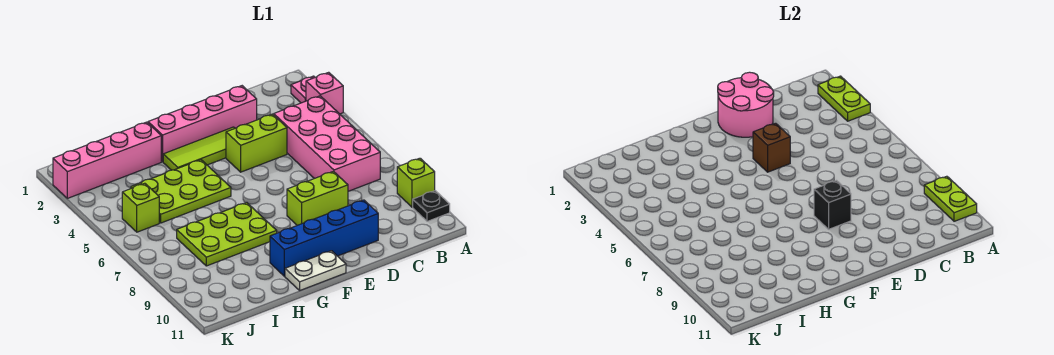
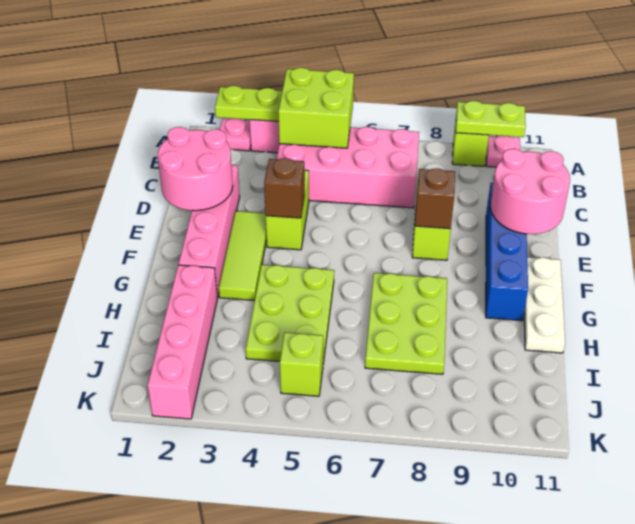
none -> lime brick A4:B5 level 2
black plate A10 level 1 -> pink plate A10 level 1
none -> pink round brick D10:E11 level 2
black brick E8 level 2 -> brown brick E8 level 2
white plate F11:G11 level 1 -> white plate F11:H11 level 1

